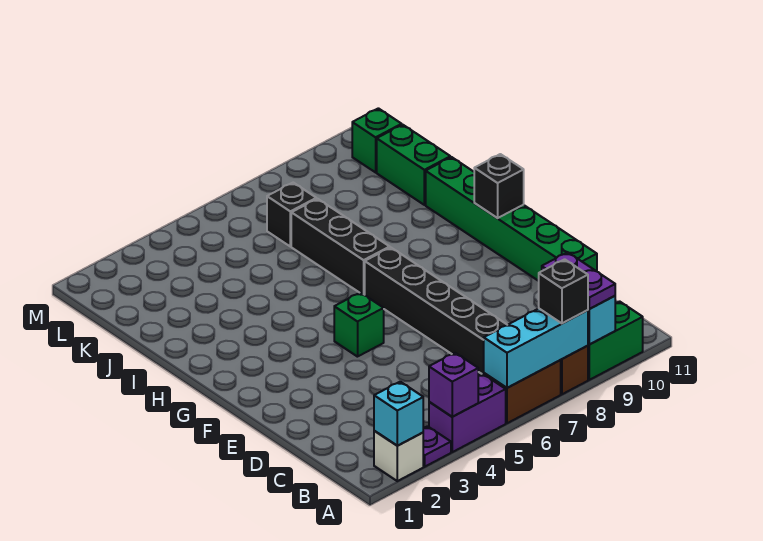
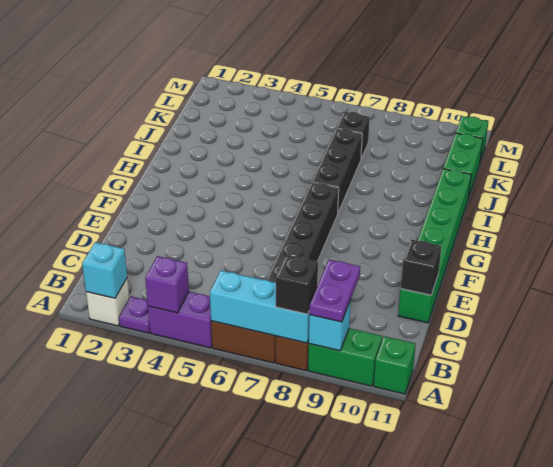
green brick F5 level 1 -> green brick A11 level 1
black brick G11 level 2 -> black brick D11 level 2

